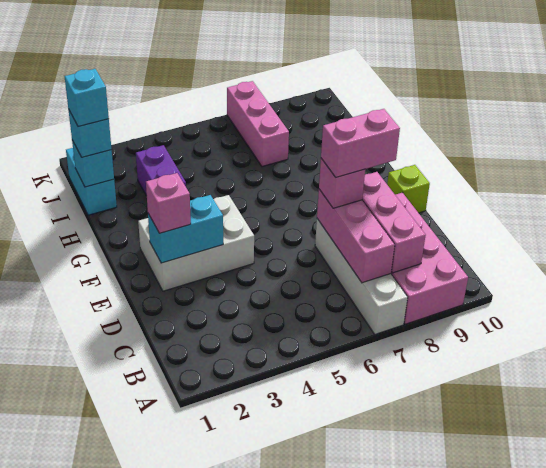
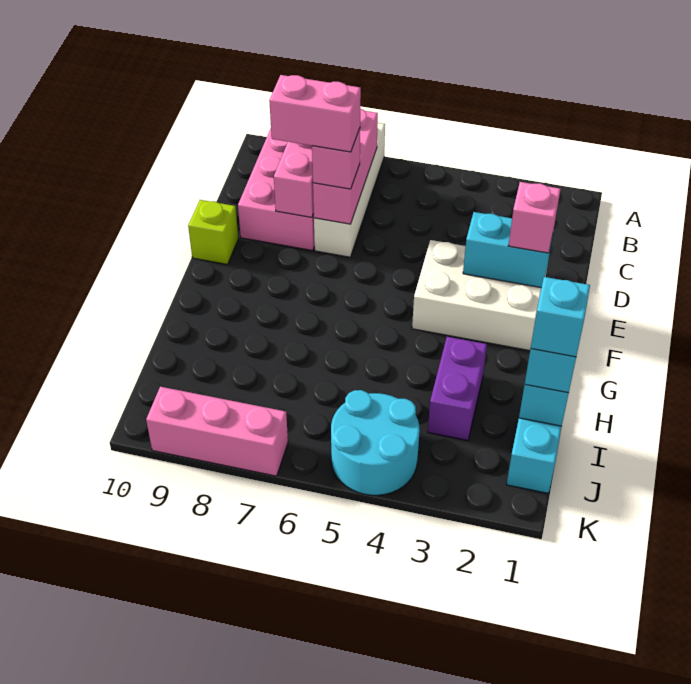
pink brick I7:K7 level 1 -> pink brick K7:K9 level 1
none -> cyan round brick J4:K5 level 1

